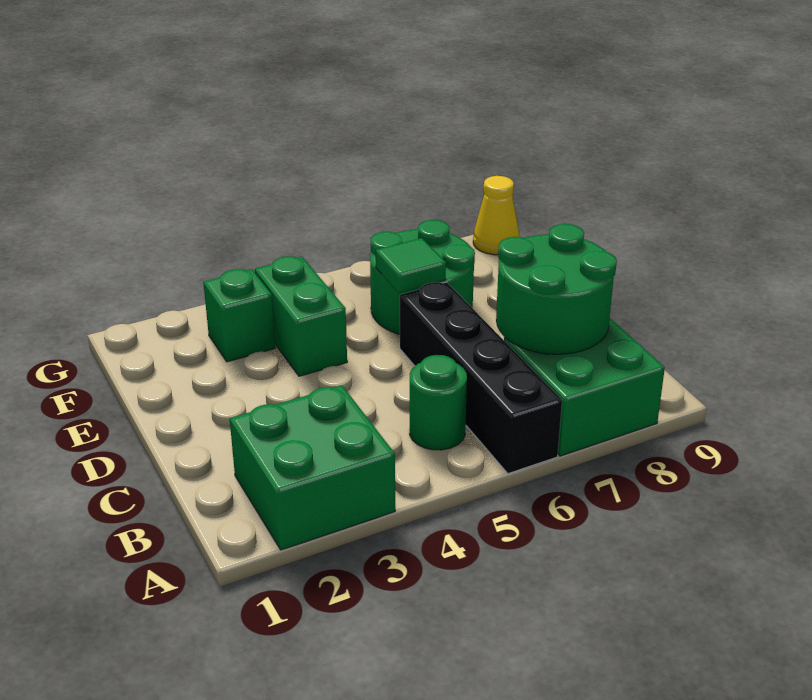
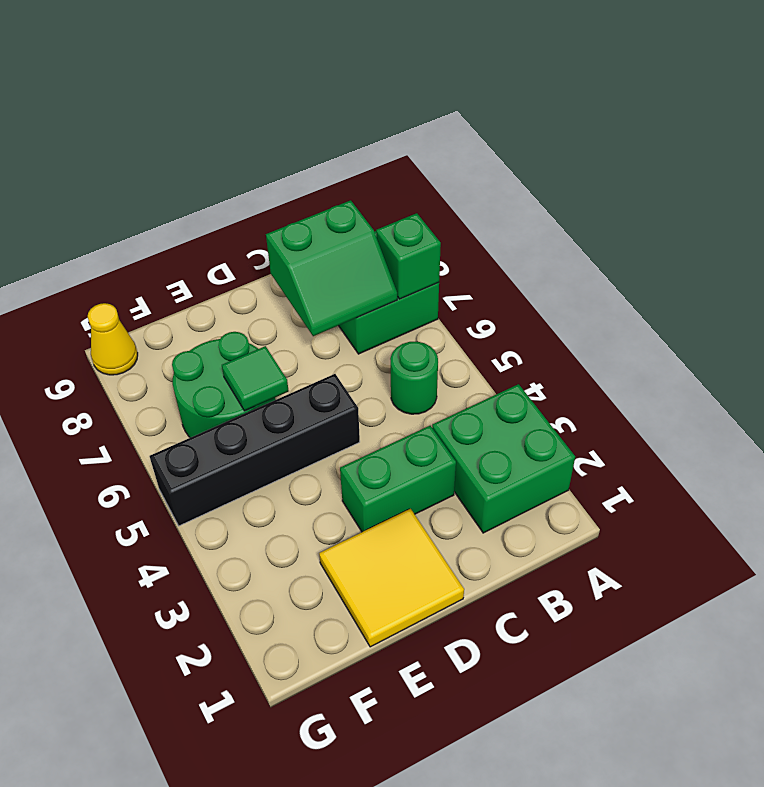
black brick A6:D6 level 1 -> black brick D5:G5 level 1
green round brick B7:C8 level 2 -> green slope B7:C8 level 2 top 8
none -> yellow tile D1:E2 level 1
green brick E4:F4 level 1 -> green brick C3:D3 level 1
green brick F3 level 1 -> green brick A7 level 2

